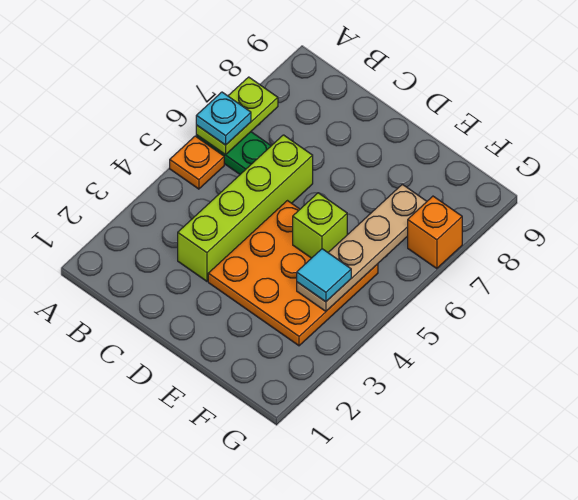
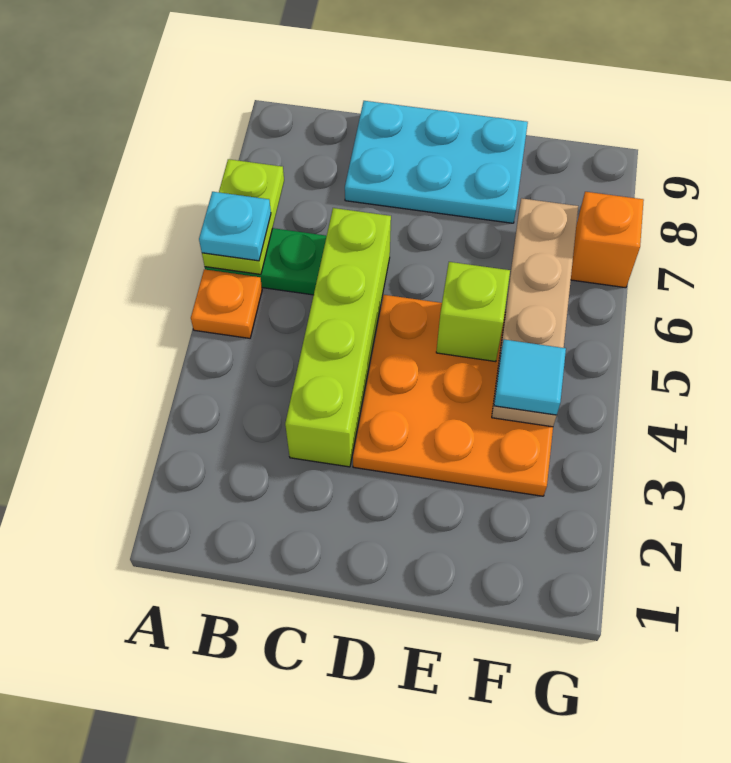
none -> cyan plate C8:E9 level 1

